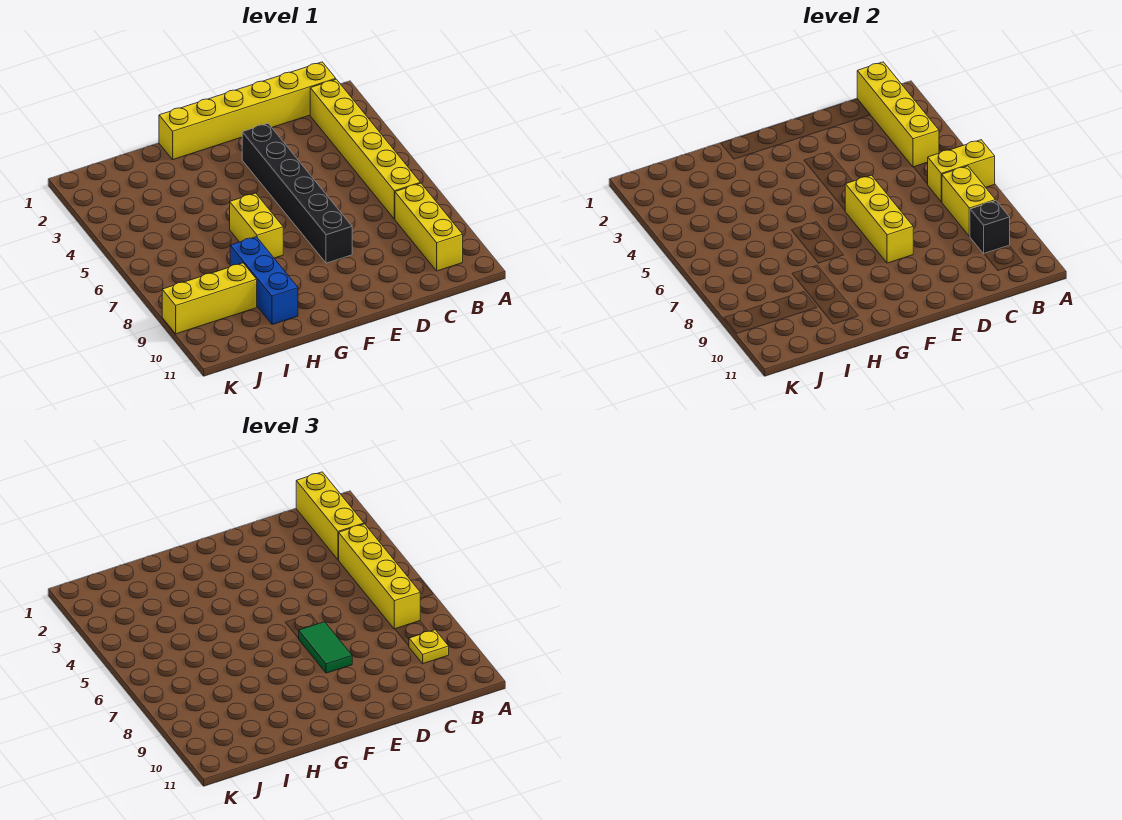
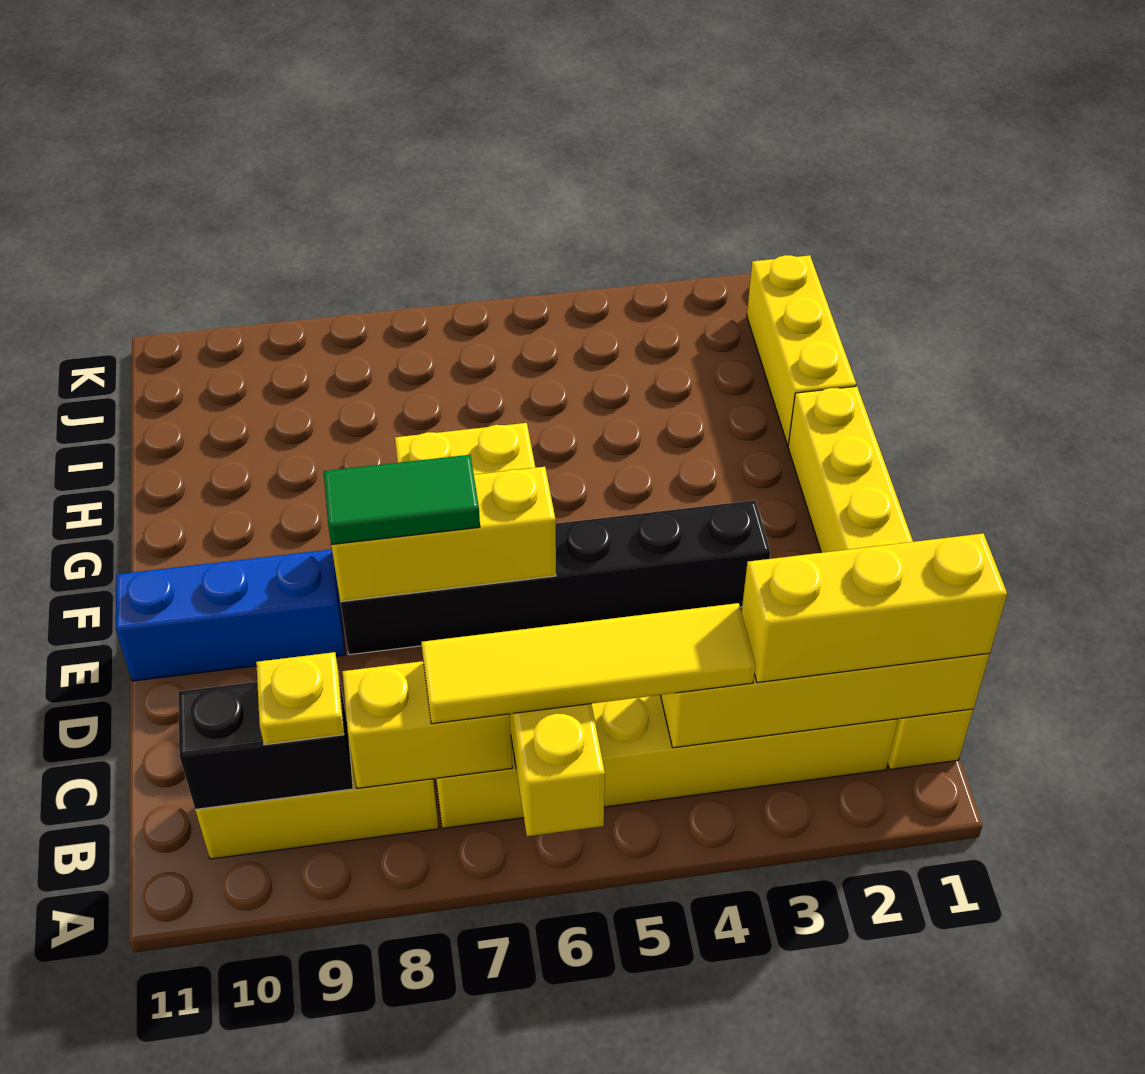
yellow brick B4:B7 level 3 -> yellow tile B4:B7 level 3
black brick B9 level 2 -> black brick B9:B10 level 2
blue brick H8:H10 level 1 -> blue brick E9:E11 level 1
yellow brick I9:K9 level 1 -> yellow brick H1:J1 level 1

